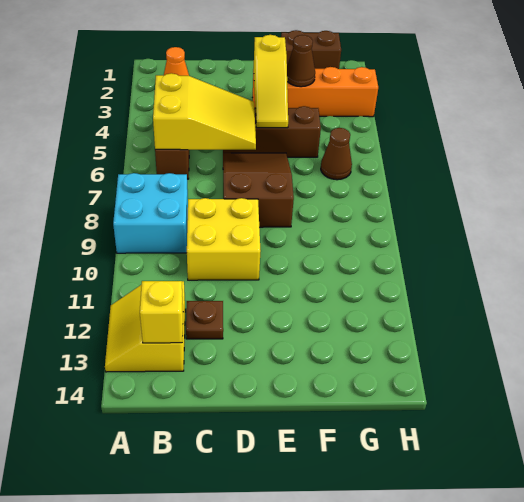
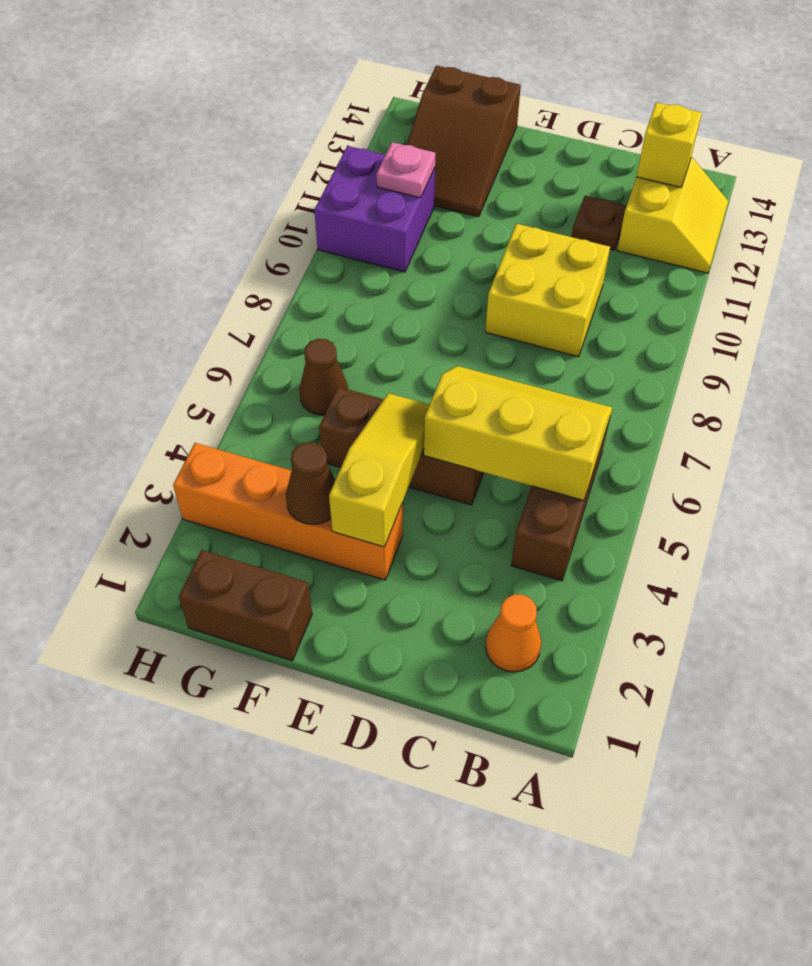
cyan brick A8:B9 level 1 -> none
yellow slope B5:D6 level 2 top B -> yellow slope B5:D6 level 2 top 5
brown slope D6:E8 level 1 top 8 -> brown slope F12:G14 level 1 top 14
none -> purple brick G10:H11 level 1
none -> pink plate G11 level 2

